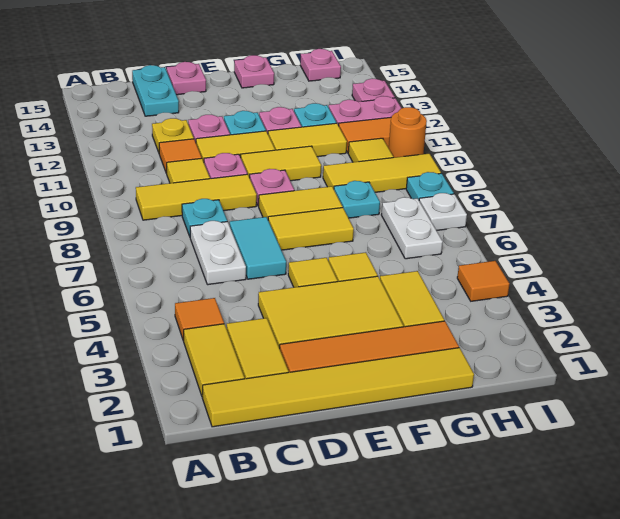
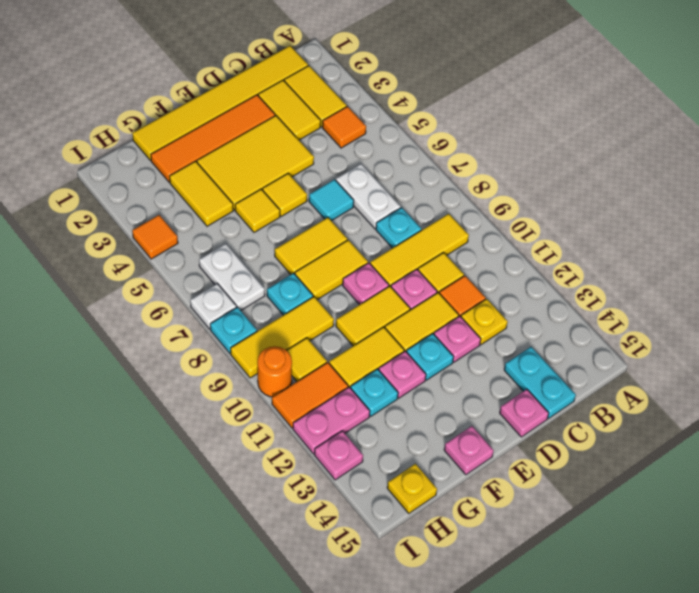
cyan tile D6:D7 level 1 -> cyan tile D6 level 1
pink plate H15 level 1 -> yellow plate H15 level 1

